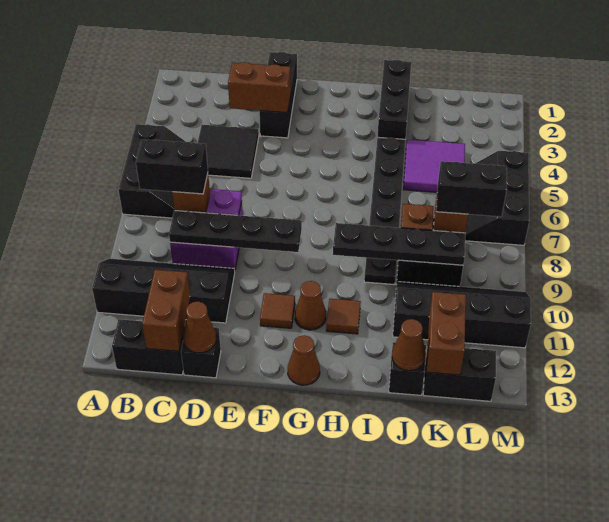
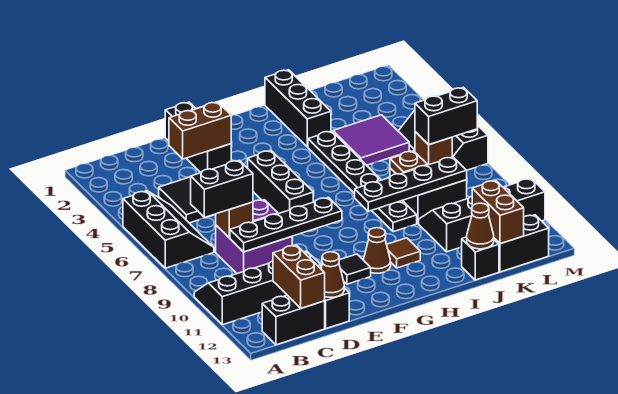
none -> black brick F5:F7 level 1
brown tile F11 level 1 -> black tile F11 level 1
brown cone G13 level 1 -> none

